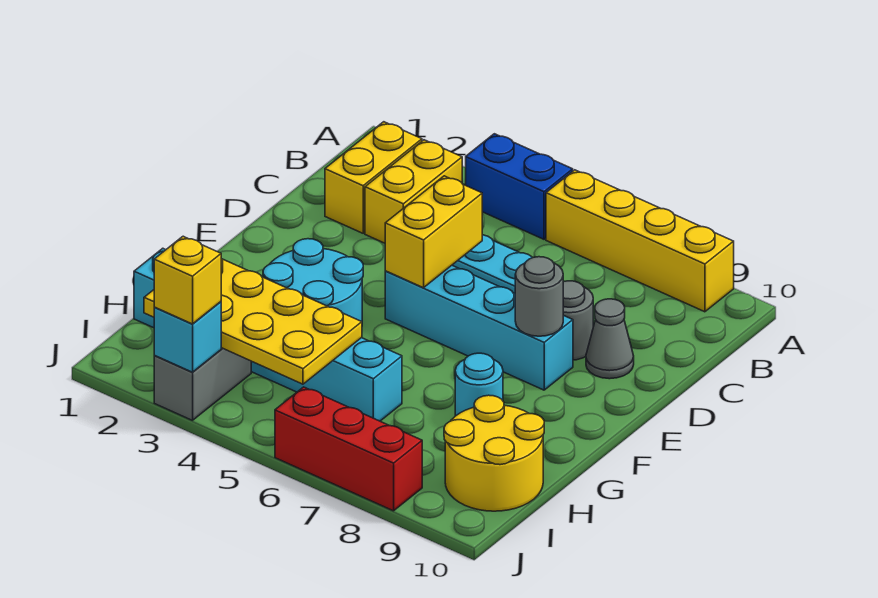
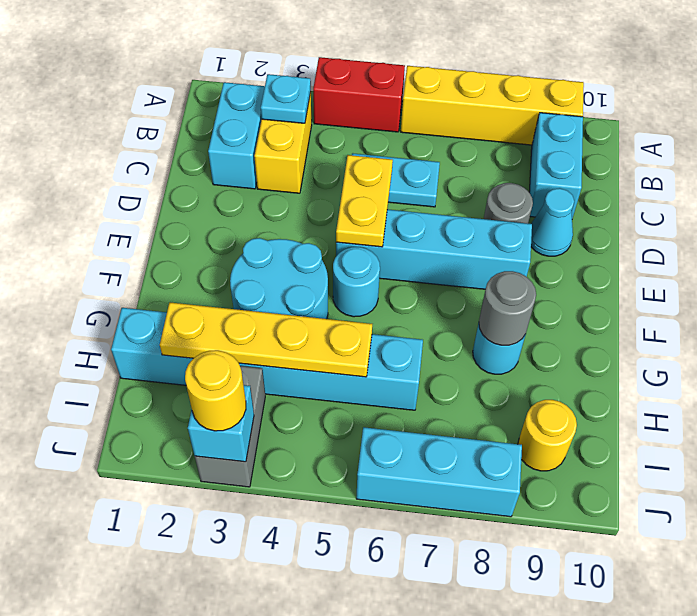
blue brick A4:A5 level 1 -> red brick A4:A5 level 1
yellow brick B2:C2 level 1 -> cyan brick B2:C2 level 1
none -> cyan plate B3 level 2
none -> cyan brick B9:C9 level 1
yellow brick D5:E5 level 2 -> yellow plate D5:E5 level 2
grey cone D9 level 1 -> cyan cone D9 level 1
grey round brick E8 level 2 -> grey round brick G8 level 2
none -> cyan round brick F5 level 1
yellow plate H2:I5 level 2 -> yellow plate H2:H5 level 2
yellow round brick H9:I10 level 1 -> yellow round brick I9 level 1
yellow brick J3 level 3 -> yellow round brick J3 level 3
red brick J6:J8 level 1 -> cyan brick J6:J8 level 1

